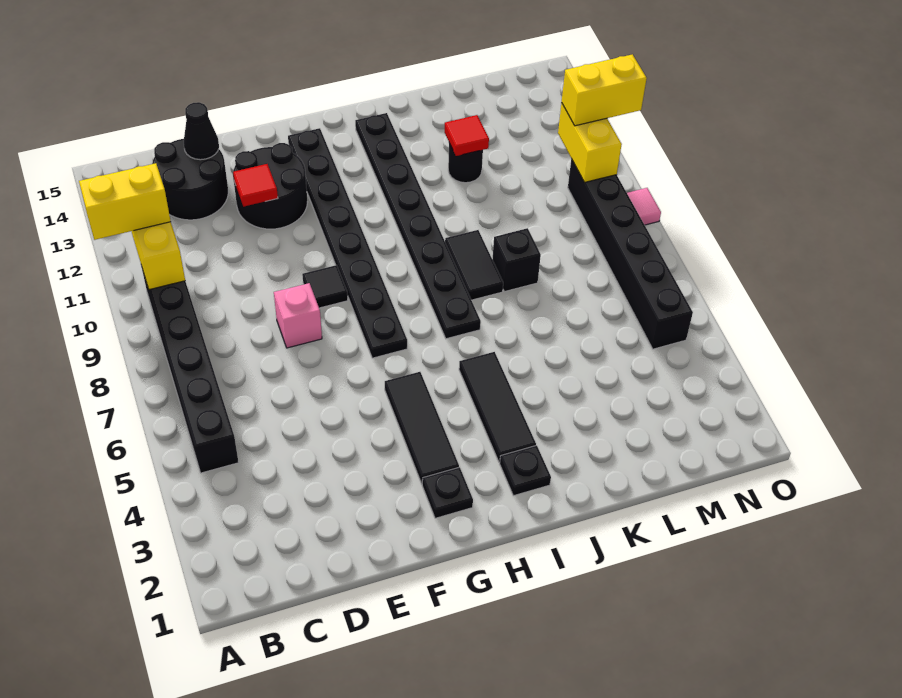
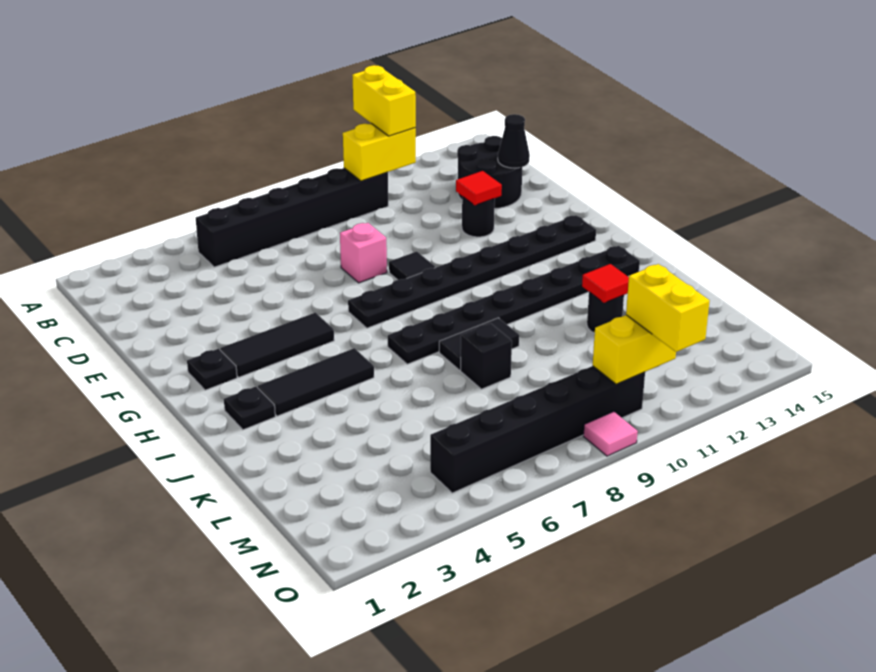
black round brick E12:F13 level 1 -> black round brick E12 level 1

